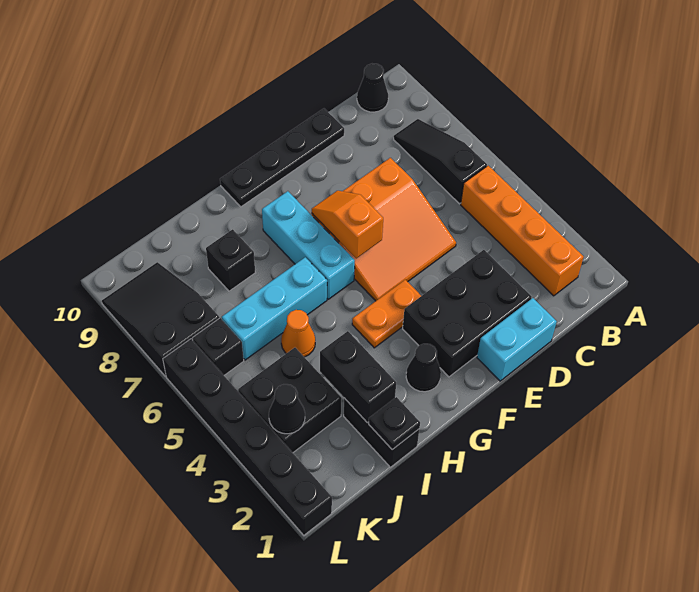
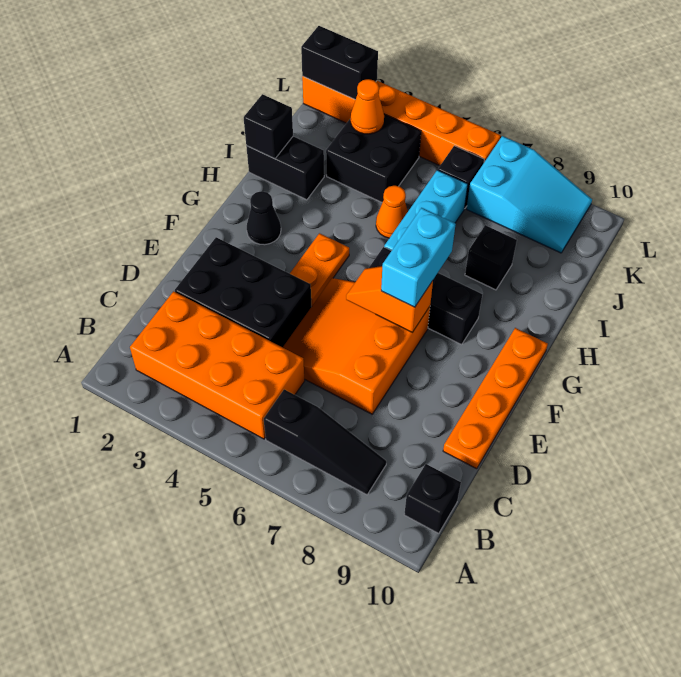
orange brick B2:B5 level 1 -> orange brick B2:C5 level 1
black cone B10 level 1 -> black brick B10 level 1
cyan brick D1:E1 level 1 -> cyan brick F7:G7 level 3
black brick D2:F3 level 1 -> black brick D2:E4 level 1
black plate D10:G10 level 1 -> orange plate D10:G10 level 1
orange slope F6:F7 level 2 top 6 -> orange slope F6:F7 level 2 top 7
cyan brick G6:G8 level 1 -> black brick G6:G8 level 1
black plate I1 level 2 -> black brick I1 level 2
black brick I2:I3 level 2 -> black brick L1:L2 level 2
black cone K3 level 2 -> orange cone K3 level 2
black slope K7:L9 level 1 top 7 -> cyan slope K7:L9 level 1 top 7
black brick L1:L6 level 1 -> orange brick L1:L6 level 1

